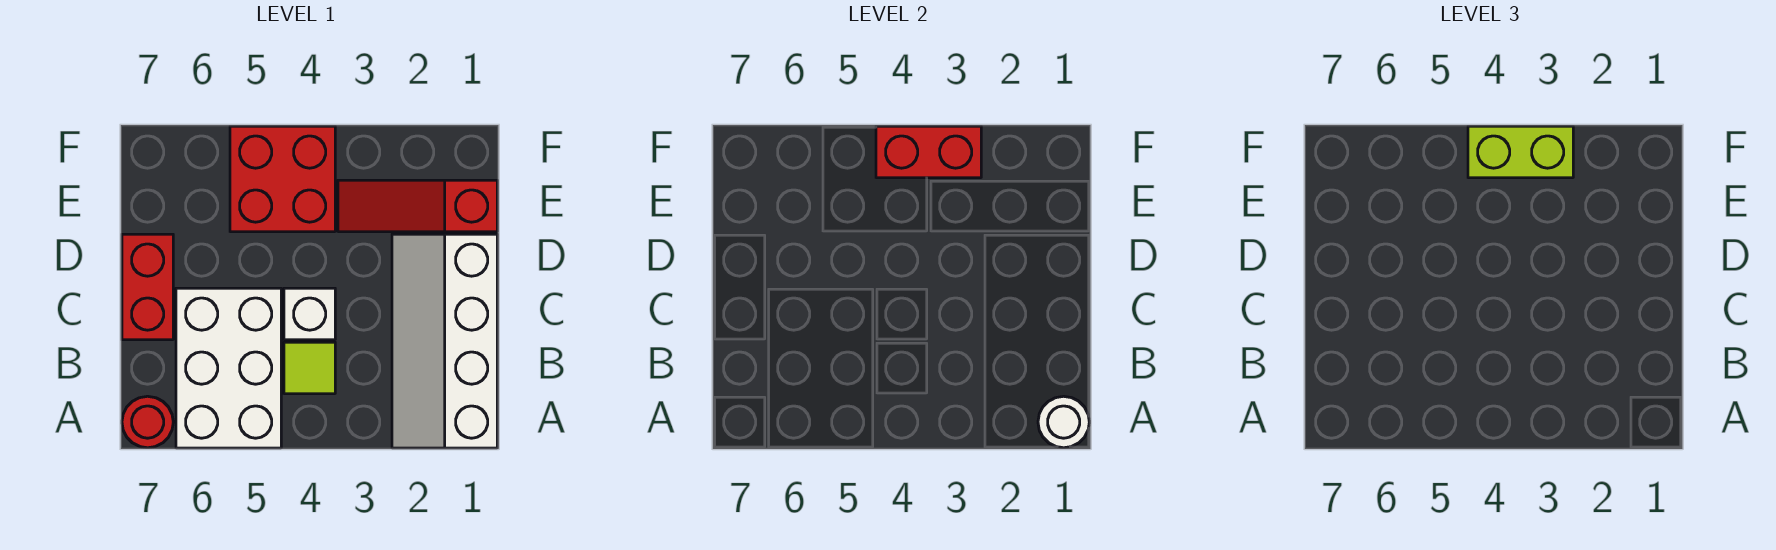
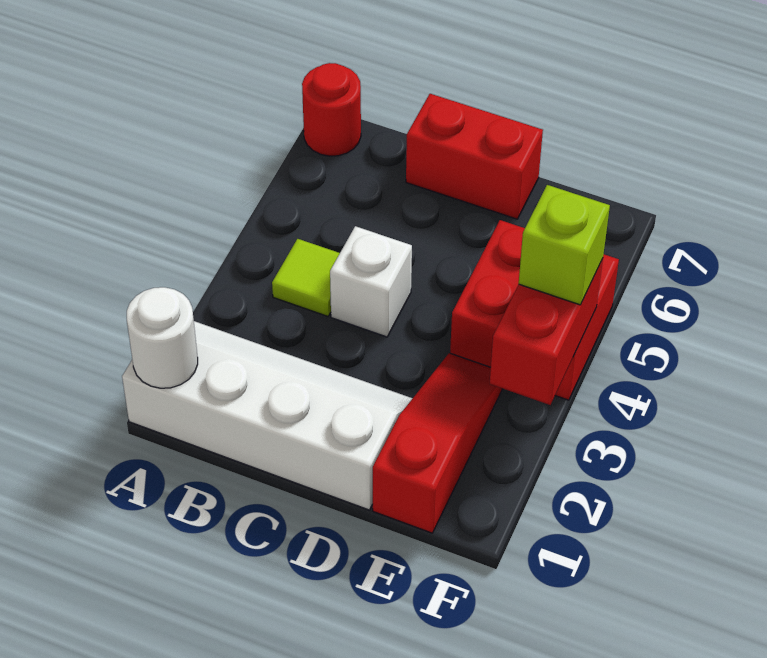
white brick A5:C6 level 1 -> none
lime brick F3:F4 level 3 -> lime brick F4 level 3

